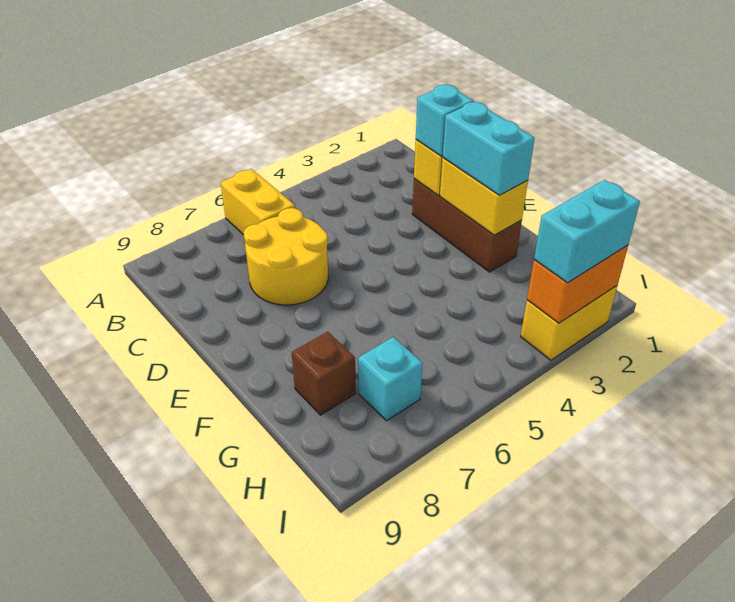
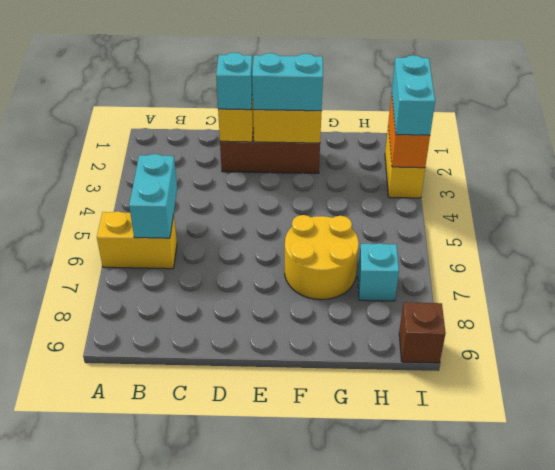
none -> cyan brick B5:B6 level 2
yellow round brick C6:D7 level 1 -> yellow round brick F6:G7 level 1
brown brick G8 level 1 -> brown brick I9 level 1

